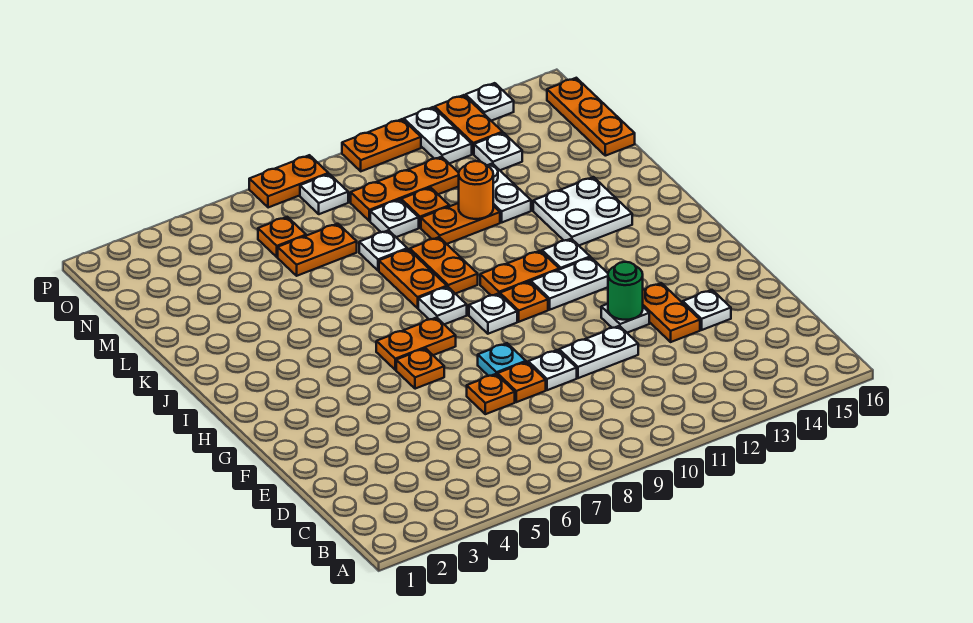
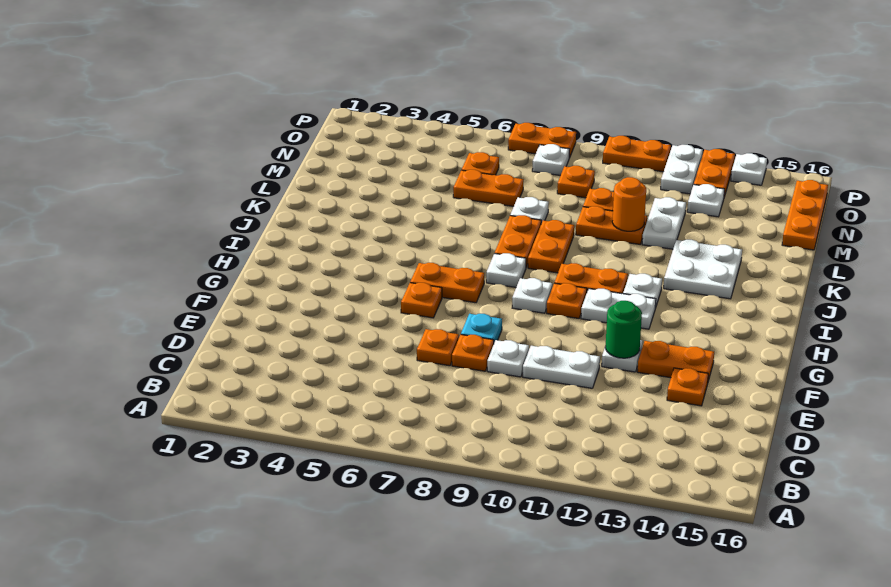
orange plate E13:F13 level 1 -> orange plate F13:F14 level 1
white plate E14 level 1 -> orange plate E14 level 1
white plate M9 level 1 -> none
orange plate N9:N11 level 1 -> orange plate N9 level 1

